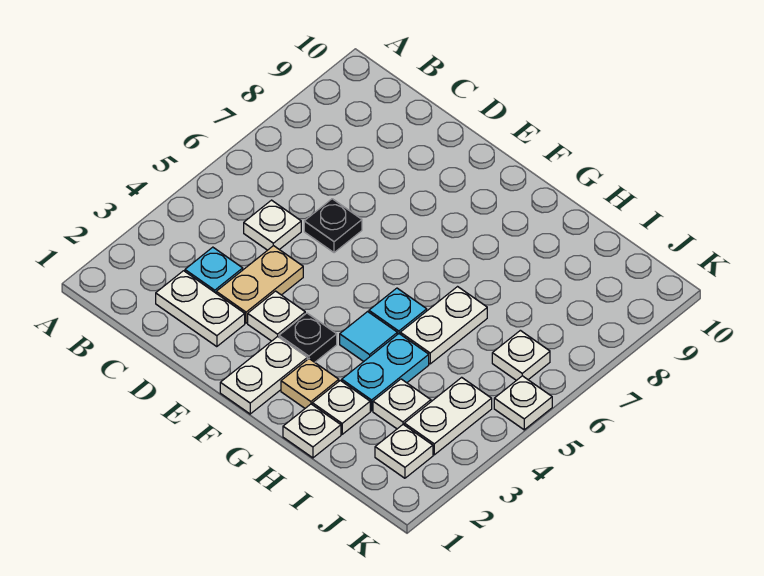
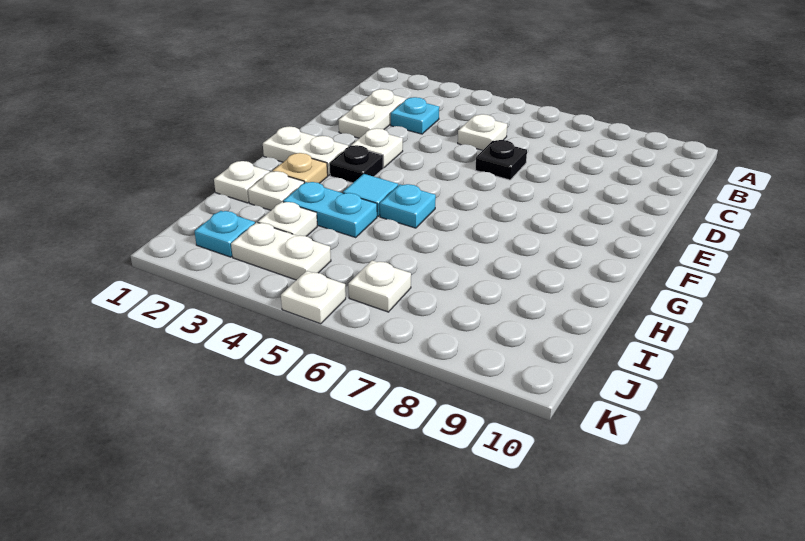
tan plate D3:D4 level 1 -> none
white plate H5:H6 level 1 -> none
white plate J2 level 1 -> cyan plate J2 level 1

